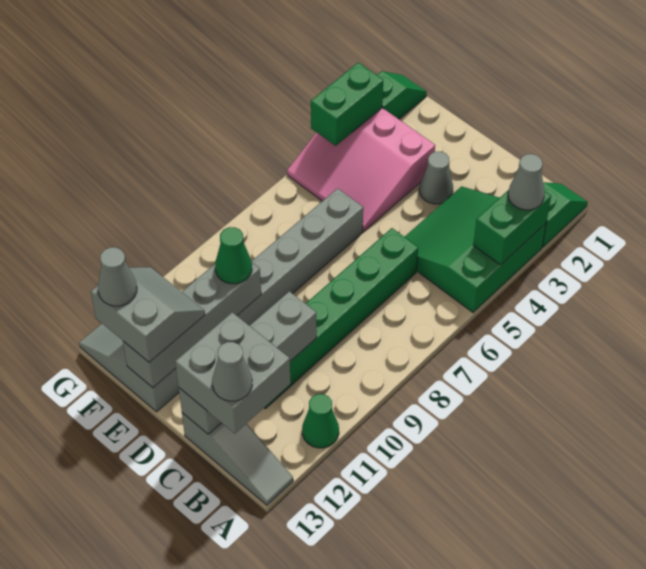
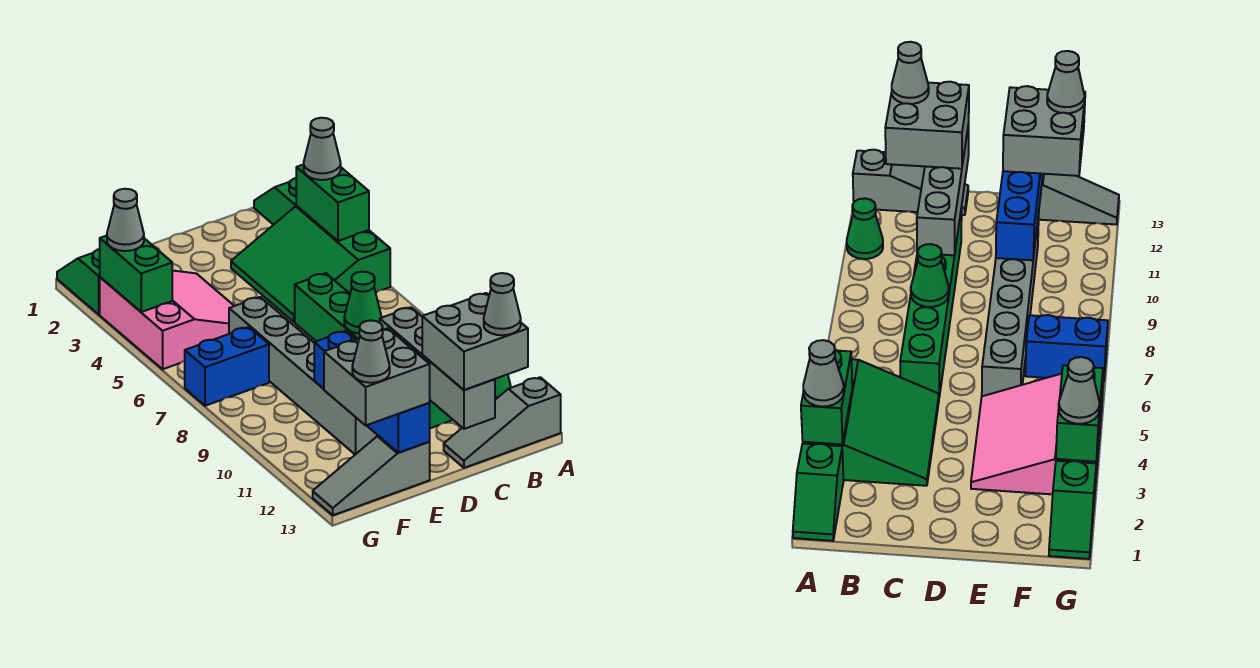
grey slope A13:C13 level 1 top C -> grey slope A13:C13 level 1 top A
grey cone D3 level 1 -> grey cone G3 level 3
pink slope E3:G5 level 1 top 3 -> pink slope E3:G5 level 1 top G
grey brick E10:E13 level 2 -> blue brick E10:E13 level 2
green cone E10 level 3 -> green cone C8 level 2
grey slope E12:F13 level 3 top 13 -> grey brick E12:F13 level 3
none -> blue brick F7:G7 level 1

